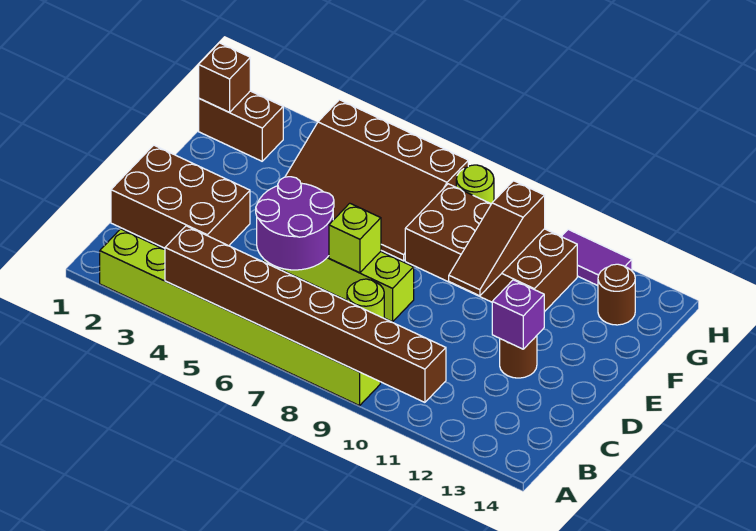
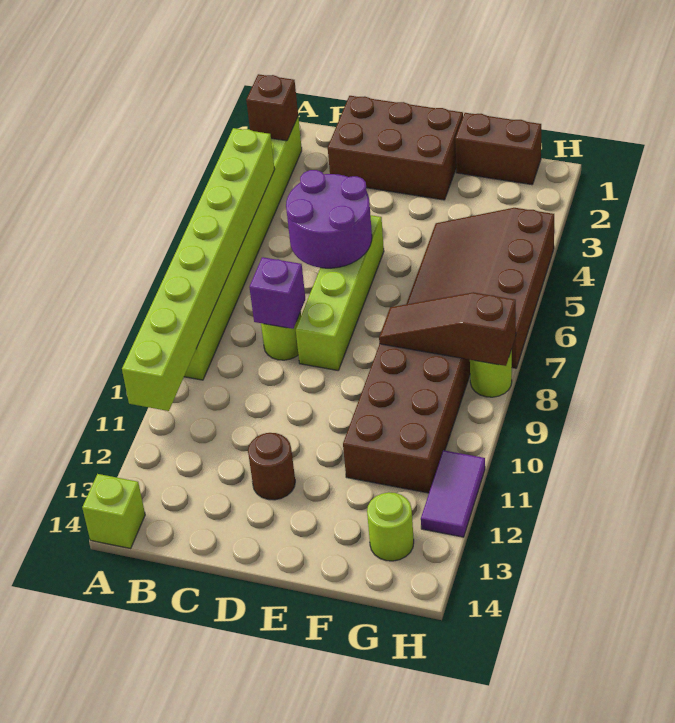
brown brick A4:A11 level 2 -> lime brick A4:A11 level 2
brown brick C1:D3 level 1 -> brown brick C1:E2 level 1
lime brick D7 level 2 -> lime brick A14 level 1
purple brick D12 level 2 -> purple brick C8 level 2
brown slope E10:G10 level 2 top G -> brown slope F8:H8 level 2 top H
brown brick G1:G2 level 1 -> brown brick F1:G1 level 1
brown brick G1 level 2 -> brown brick A2 level 2
brown round brick G13 level 1 -> lime round brick G13 level 1

